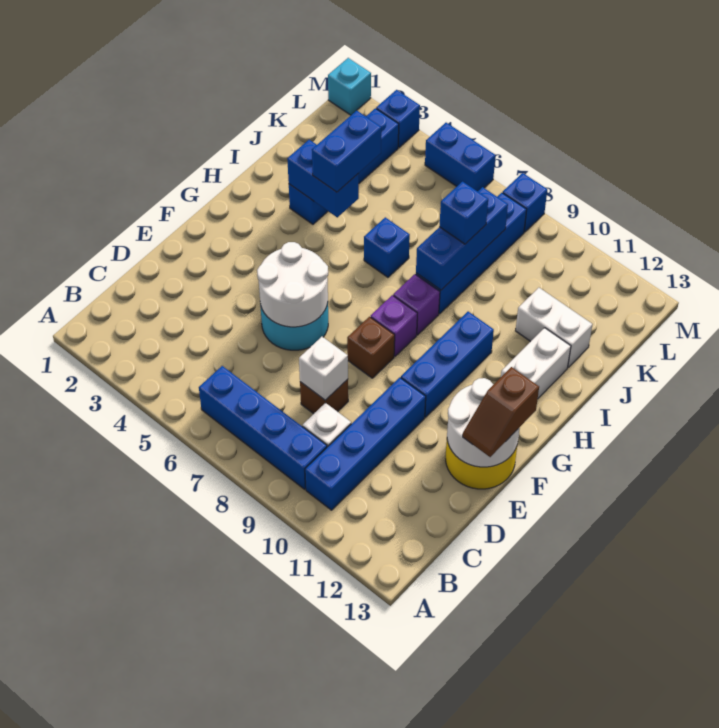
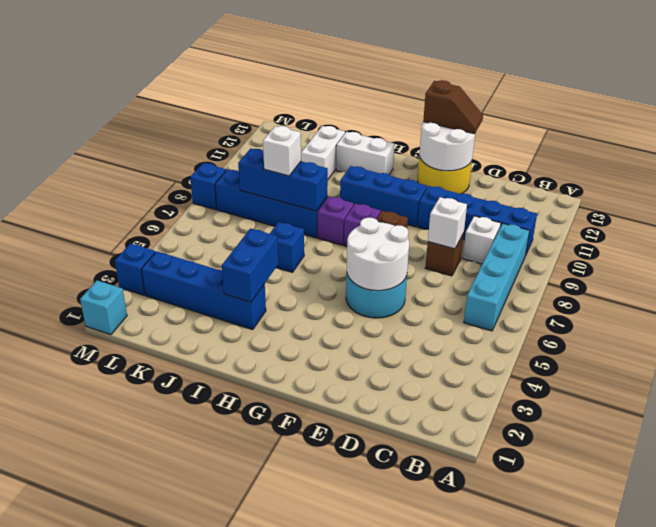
blue brick B6:B9 level 1 -> cyan brick B6:B9 level 1
blue brick I4:J4 level 3 -> none
blue brick J8 level 3 -> white brick J8 level 3
blue brick M5:M6 level 1 -> none

